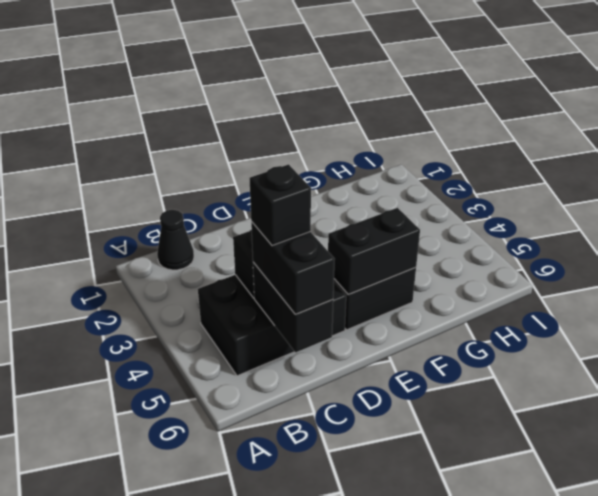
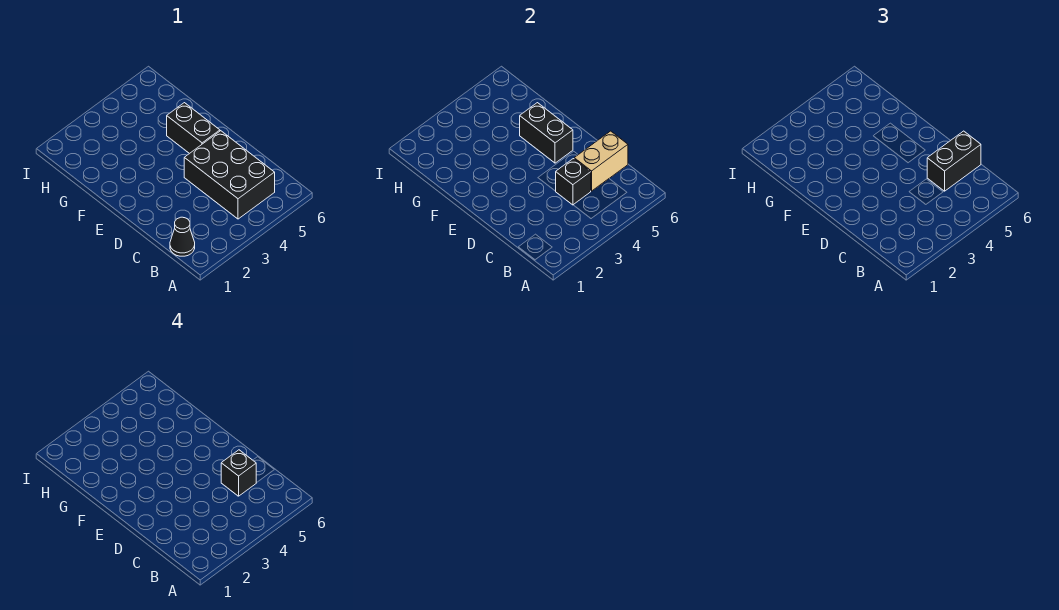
black brick C5:C6 level 2 -> tan brick C5:C6 level 2

